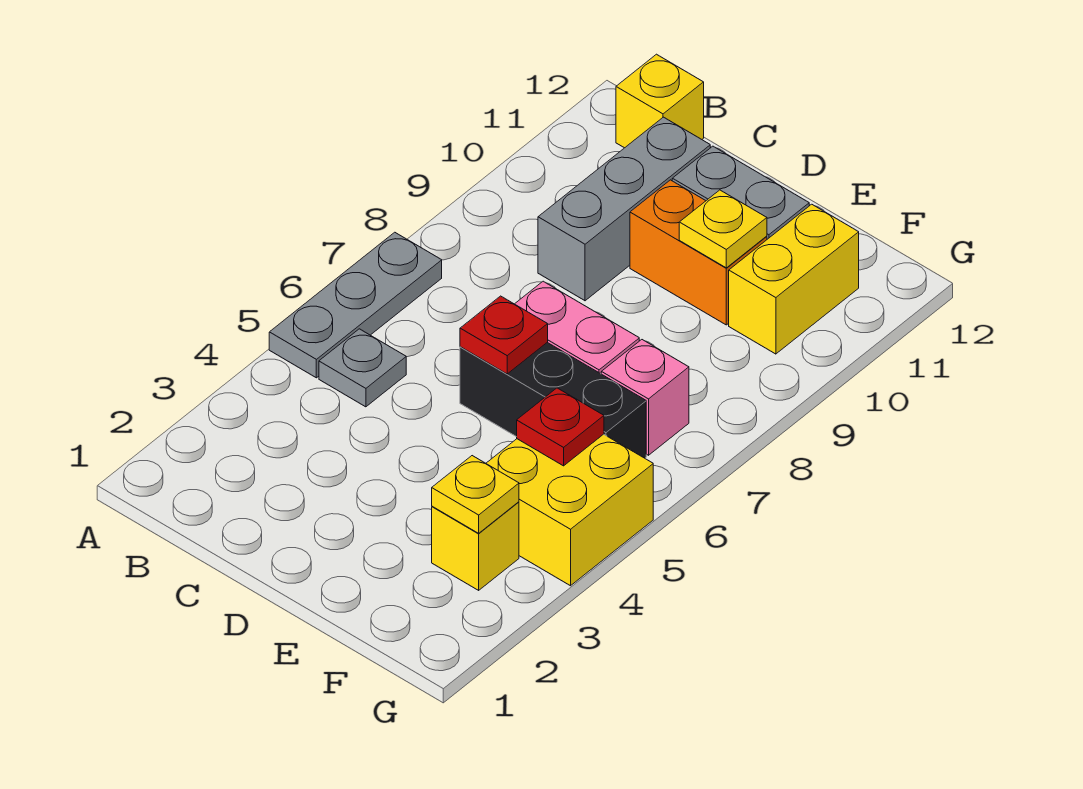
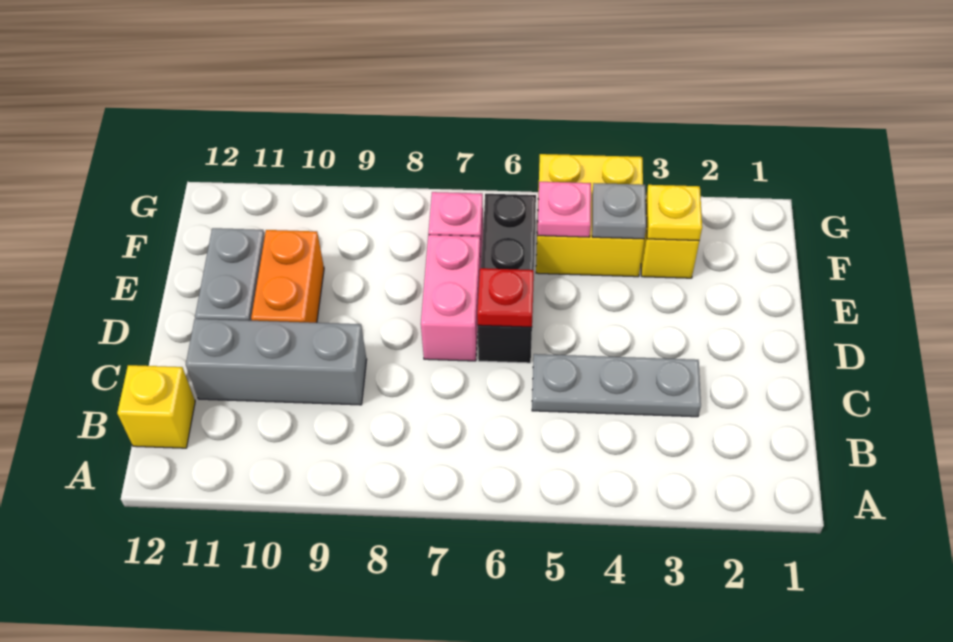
grey plate A5:A7 level 1 -> grey plate C3:C5 level 1
grey plate B5 level 1 -> grey plate F4 level 2
yellow plate E10 level 2 -> none
red plate F5 level 2 -> pink plate F5 level 2
yellow brick F10:F11 level 1 -> none

